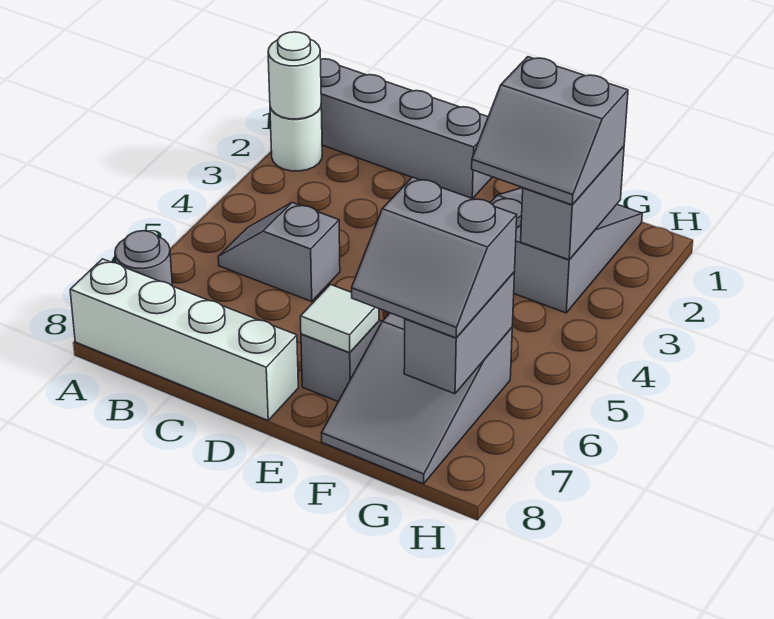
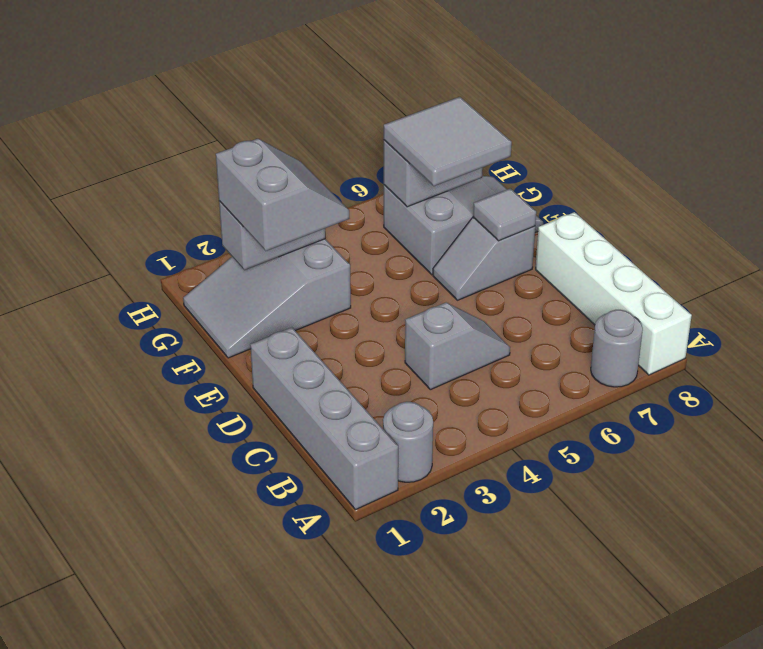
white round brick A2 level 1 -> grey round brick A2 level 1
white round brick A2 level 2 -> none
grey slope B5:C5 level 1 top C -> grey slope C4:C5 level 1 top 4
white tile E7 level 2 -> grey tile E7 level 2
grey slope F6:G7 level 3 top 6 -> grey tile F6:G7 level 3

